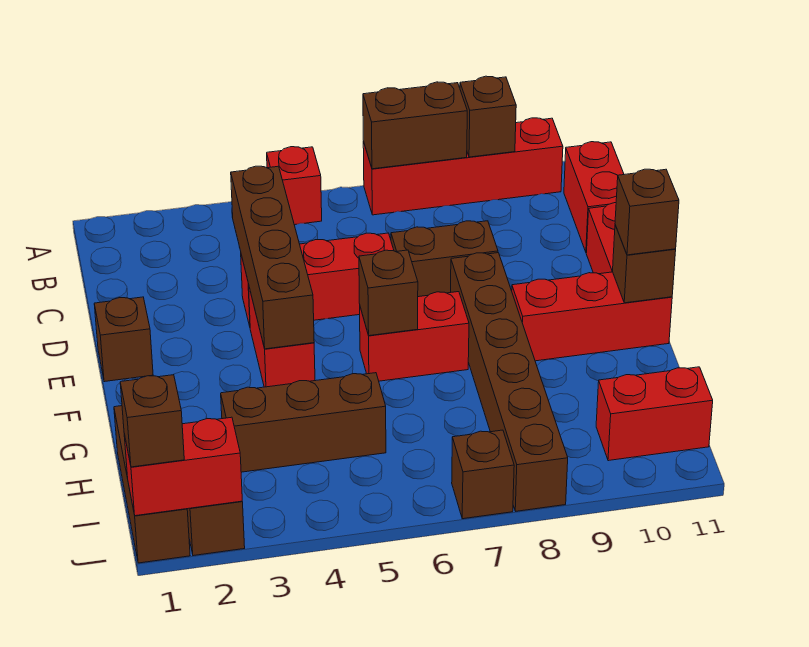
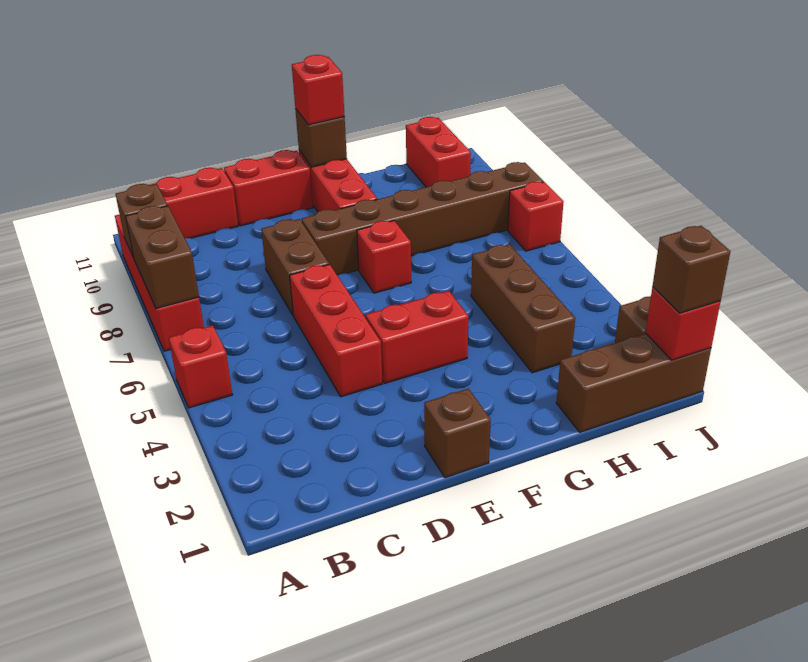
brown brick C4:F4 level 2 -> none
red brick F6:F7 level 1 -> red brick F7 level 1
brown brick F6 level 2 -> none
brown brick F11 level 3 -> red brick F11 level 3
red brick J1:J2 level 2 -> red brick J1 level 2
brown brick J7 level 1 -> red brick J7 level 1

